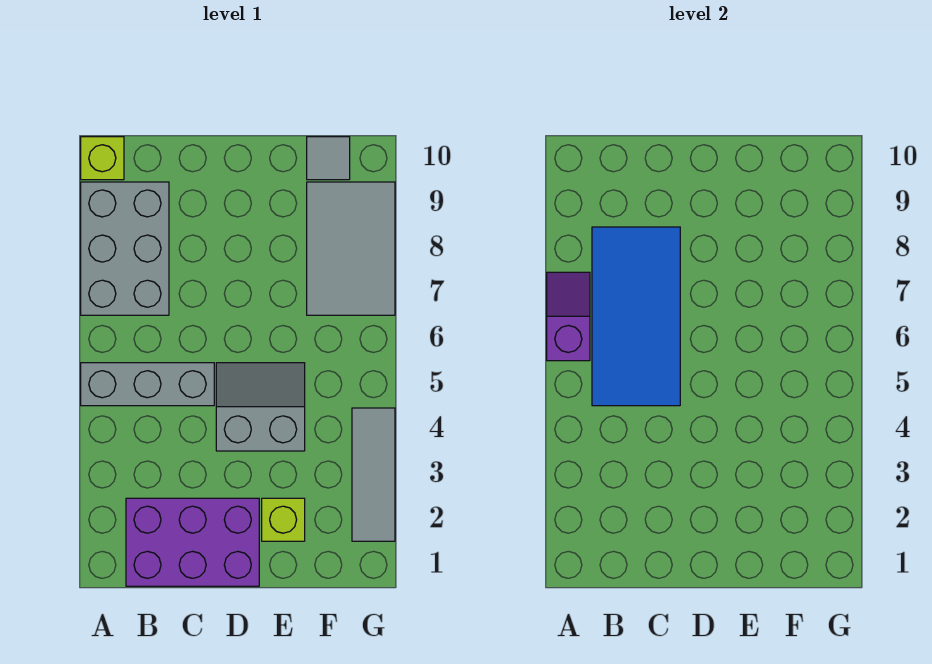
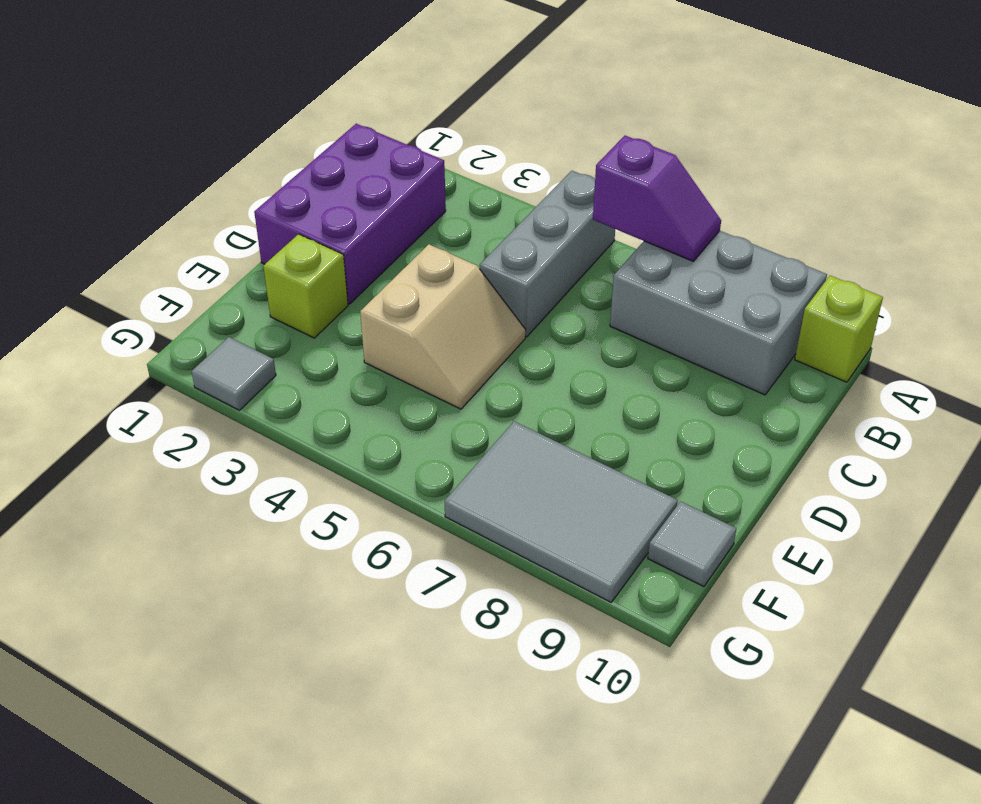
blue tile B5:C8 level 2 -> none
grey slope D4:E5 level 1 top 4 -> tan slope D4:E5 level 1 top 4
grey tile G2:G4 level 1 -> grey tile G2 level 1

